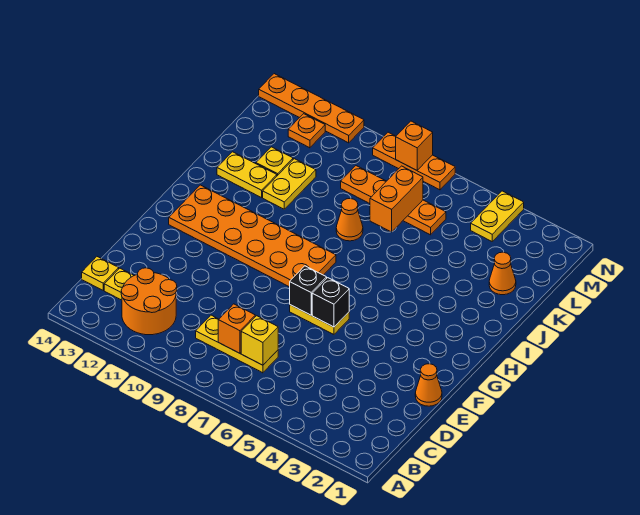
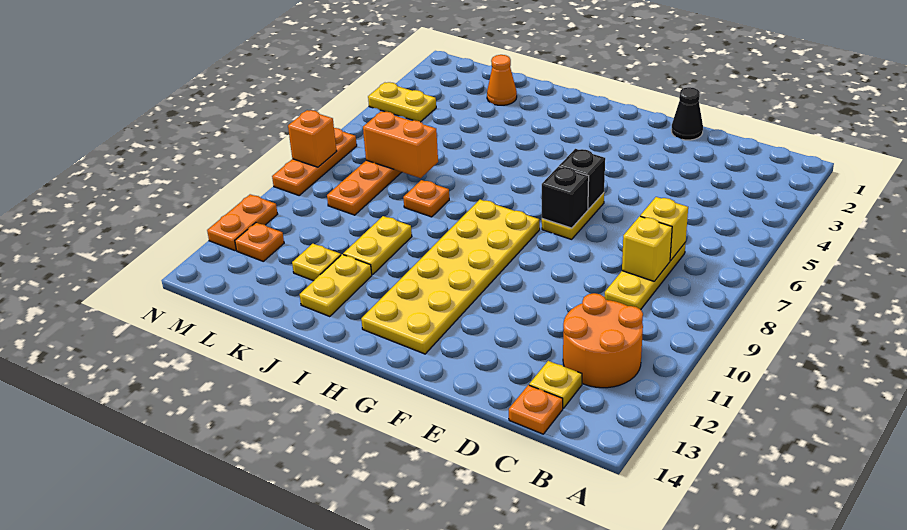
orange brick C8 level 2 -> yellow brick C8 level 2
yellow plate C14 level 1 -> orange plate C14 level 1
orange cone E1 level 1 -> black cone E1 level 1
orange plate G8:H13 level 1 -> yellow plate G8:H13 level 1
orange cone J8 level 1 -> orange plate J8 level 1
yellow plate J11:K11 level 1 -> yellow plate J10:J11 level 1
orange plate N11:N14 level 1 -> orange plate N11:N12 level 1

